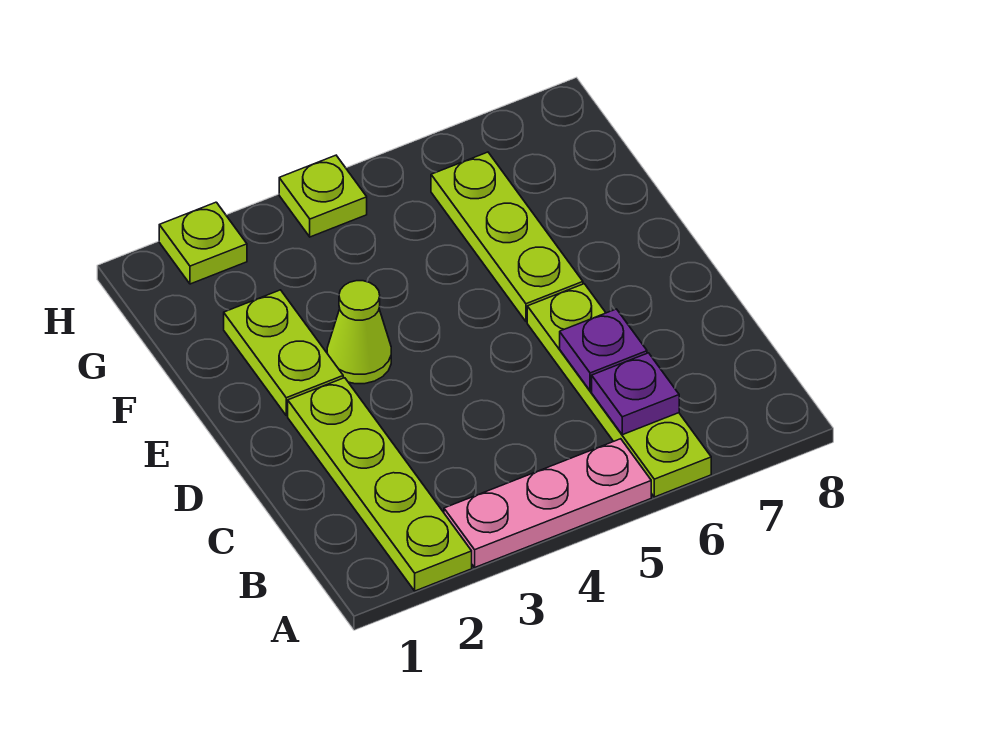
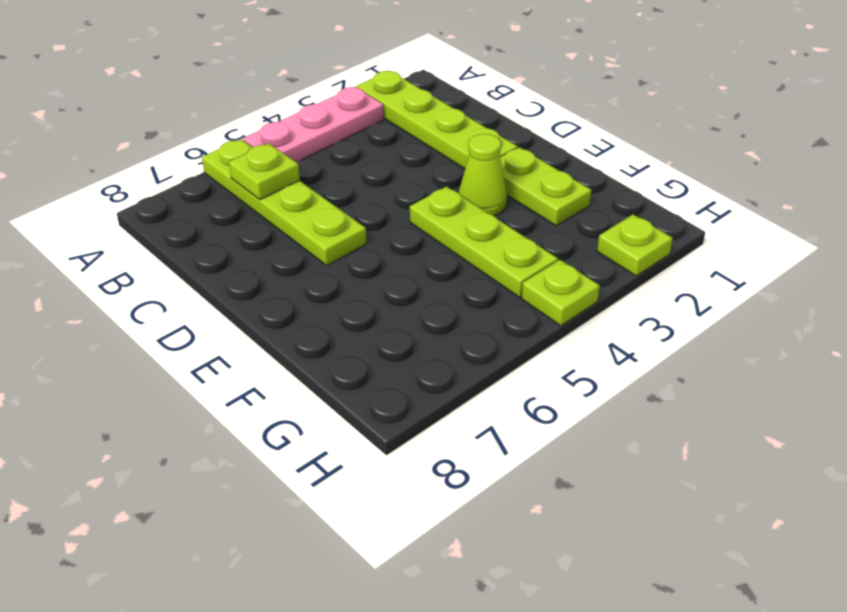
purple plate B6 level 2 -> lime plate B6 level 2
purple plate C6 level 2 -> none
lime plate E6:G6 level 1 -> lime plate E4:G4 level 1

